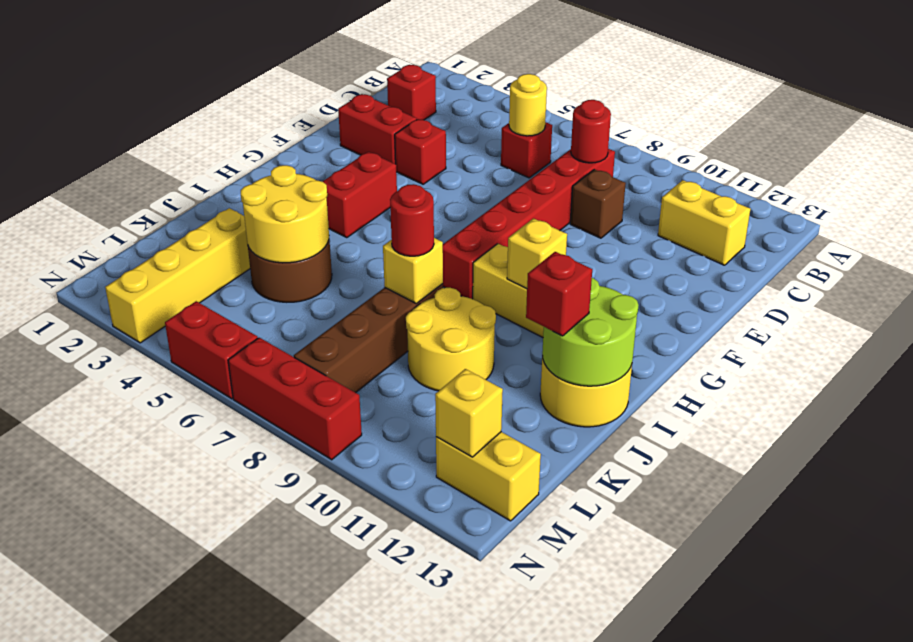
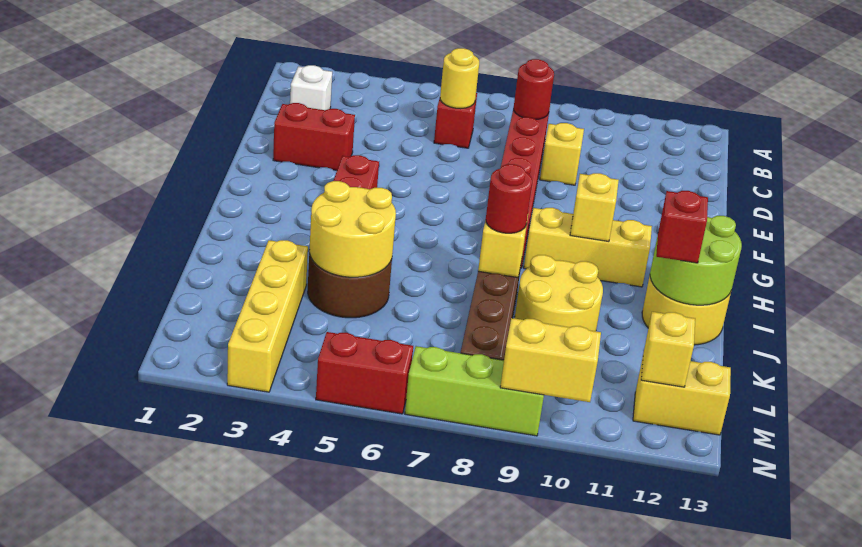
red brick C2 level 1 -> white brick C2 level 1
yellow brick C11:C12 level 1 -> yellow brick N9:N10 level 2
brown brick D9 level 1 -> yellow brick D9 level 1
red brick E4 level 1 -> none
red brick N7:N9 level 1 -> lime brick N7:N9 level 1

